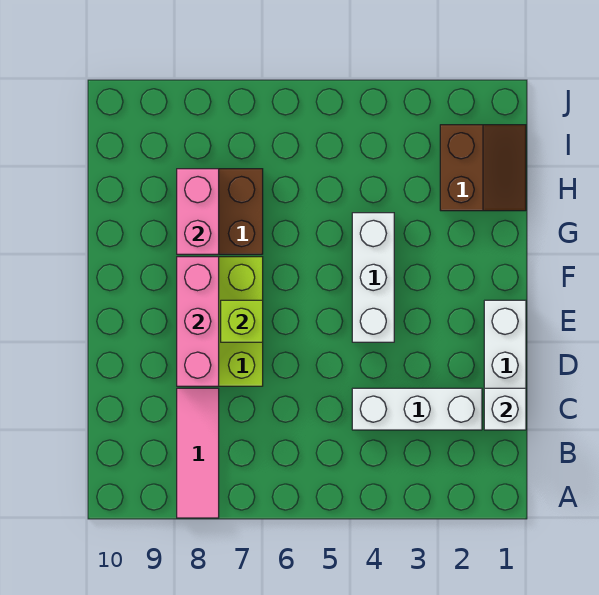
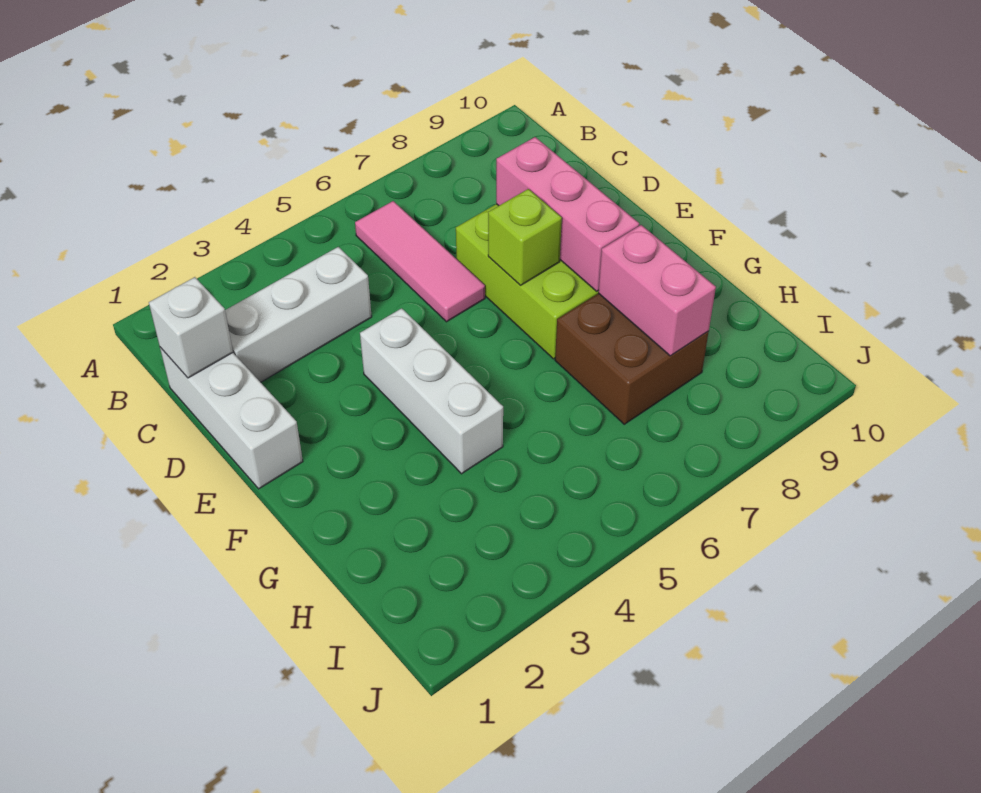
pink tile A8:C8 level 1 -> pink tile B6:D6 level 1
brown slope H1:I2 level 1 top 2 -> none

